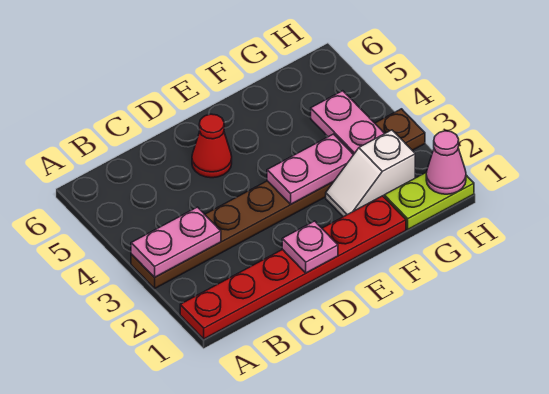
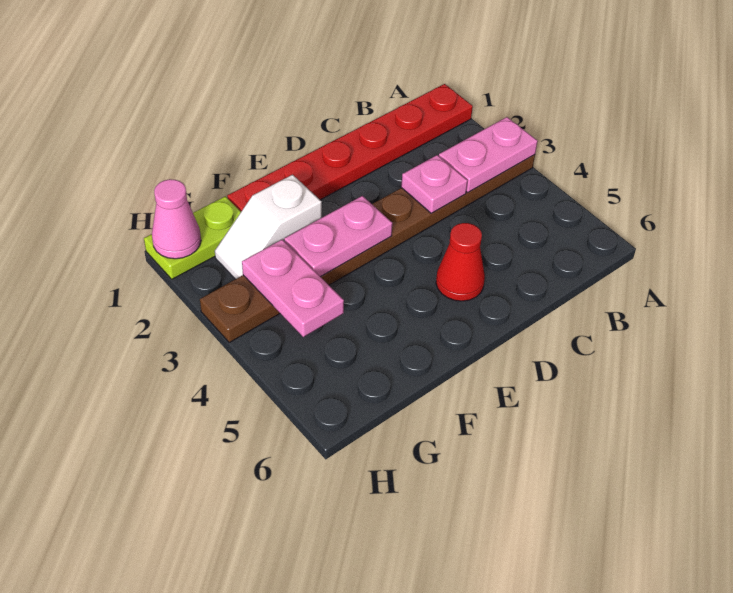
pink plate D1 level 2 -> pink plate C3 level 2
white slope F2:G2 level 1 top G -> white slope F2:G2 level 1 top F

